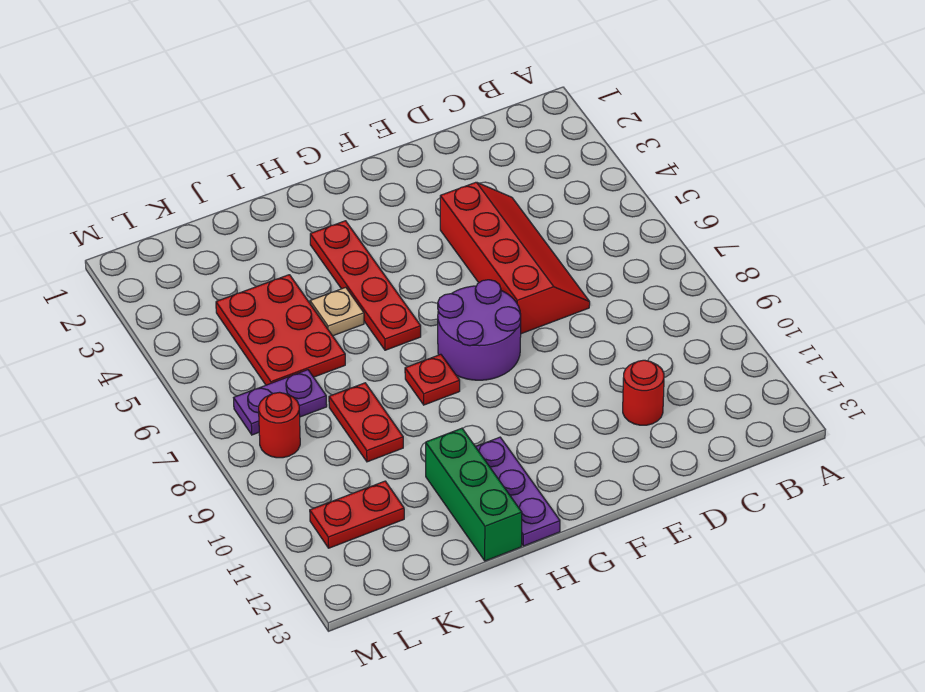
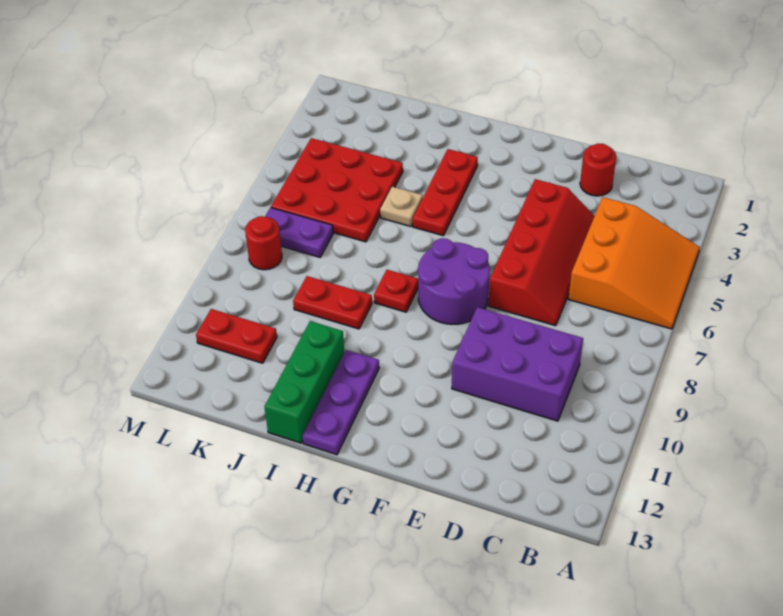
none -> orange slope A4:C6 level 1 top C
none -> purple brick C9:E10 level 1
red round brick D11 level 1 -> red round brick D2 level 1
red plate H3:H6 level 1 -> red plate H3:H5 level 1
red plate J4:K6 level 1 -> red plate J4:L6 level 1
red plate J8:J9 level 1 -> red plate I9:J9 level 1

